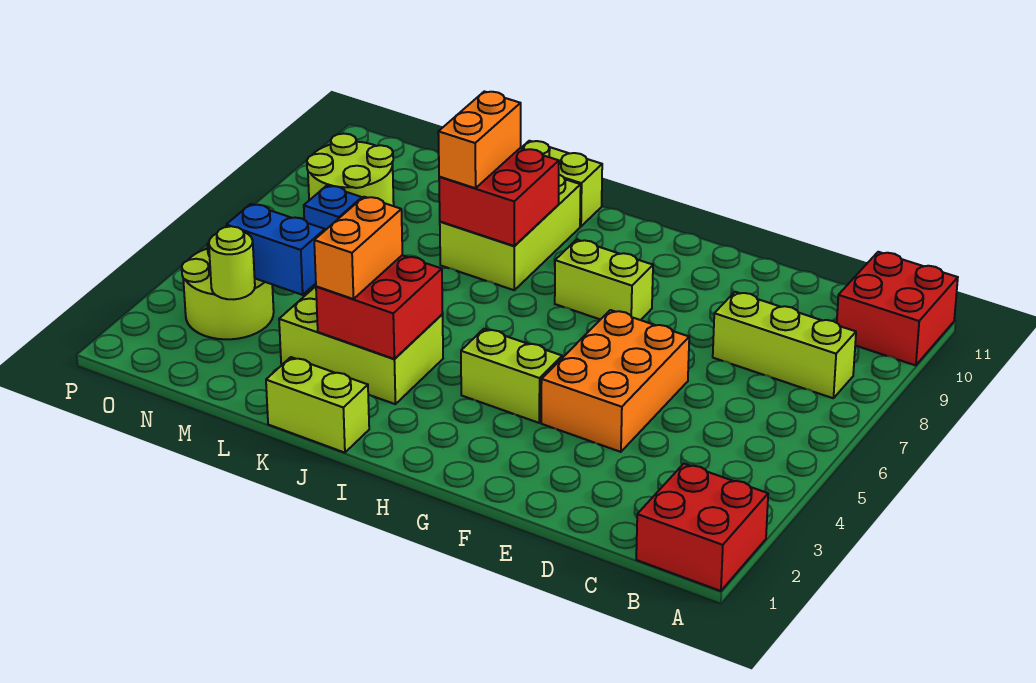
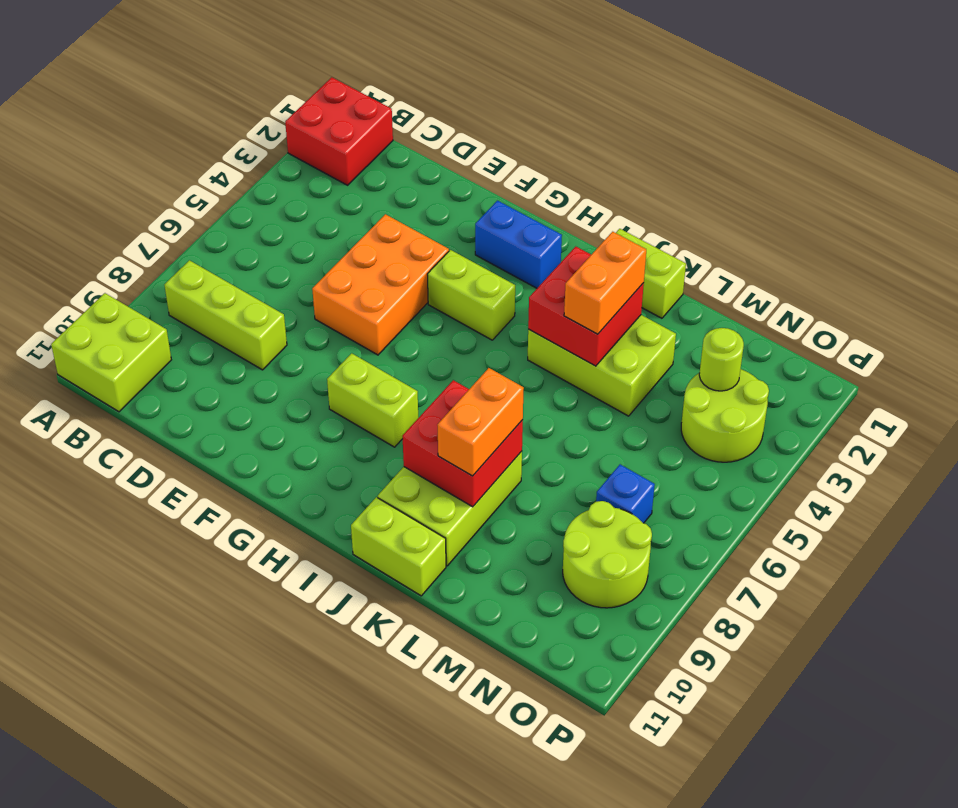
red brick A10:B11 level 1 -> lime brick A10:B11 level 1
blue brick M4:N4 level 2 -> blue brick G2:H2 level 1

